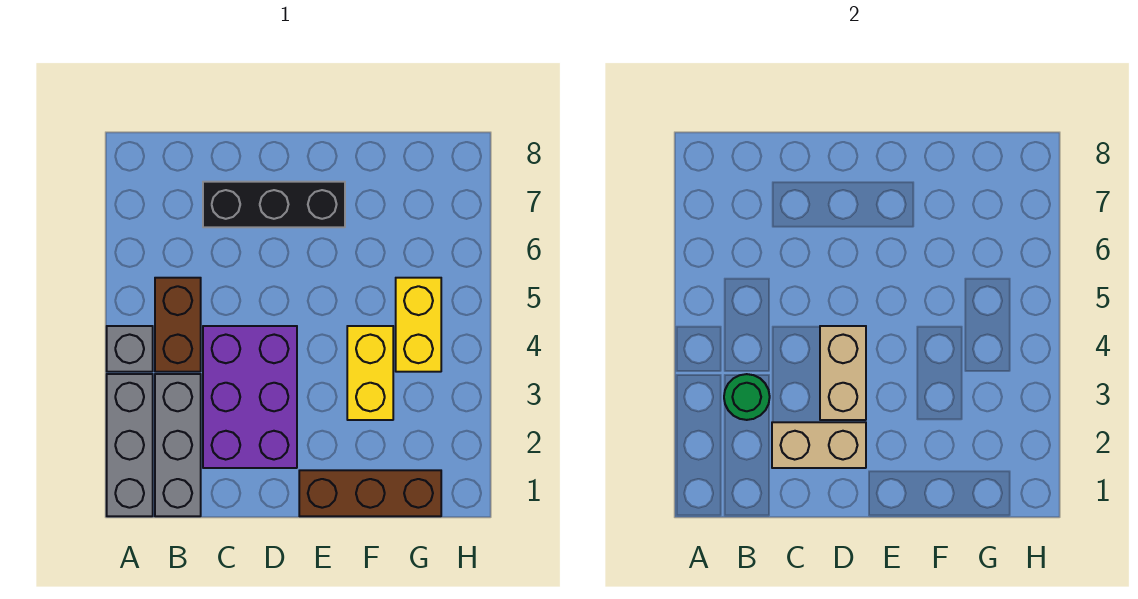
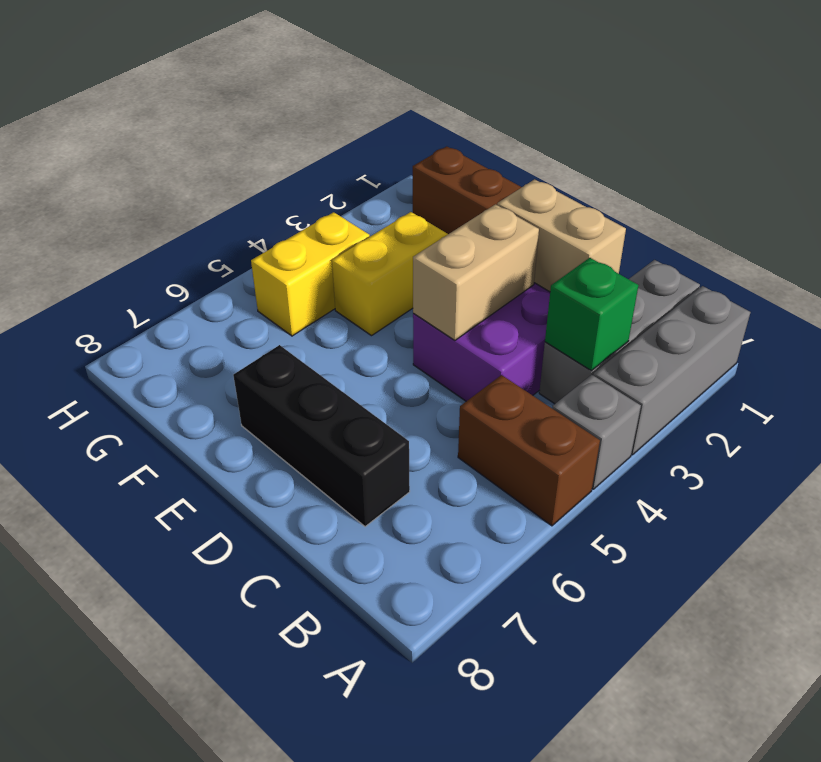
green round brick B3 level 2 -> green brick B3 level 2
brown brick B4:B5 level 1 -> brown brick A5:B5 level 1

